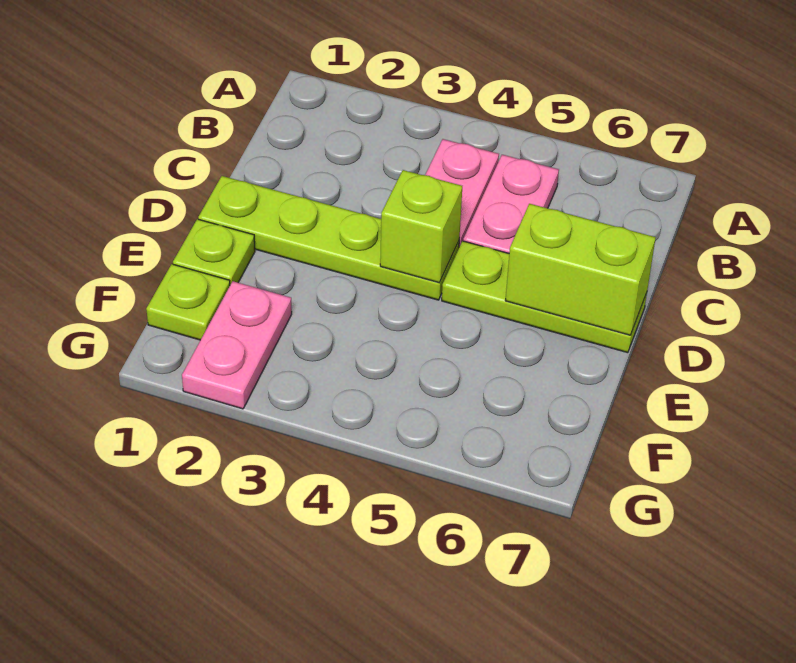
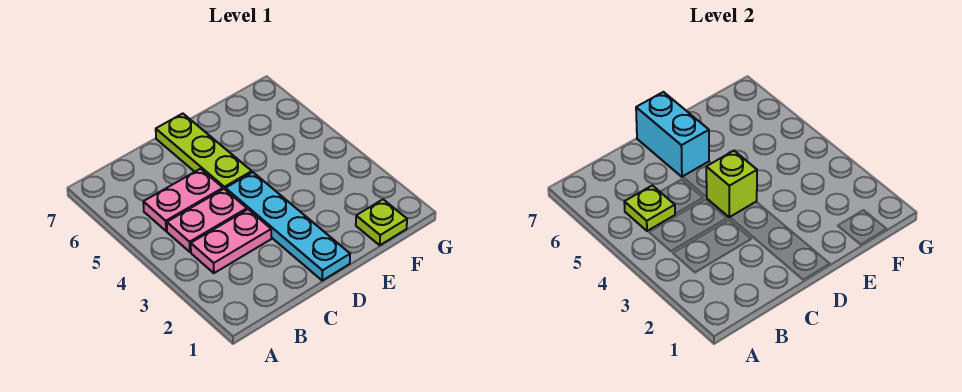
lime plate D1:D4 level 1 -> cyan plate D1:D4 level 1
lime brick D6:D7 level 2 -> cyan brick D6:D7 level 2
lime plate E1 level 1 -> lime plate B5 level 2
pink plate F2:G2 level 1 -> pink plate B3:C3 level 1

